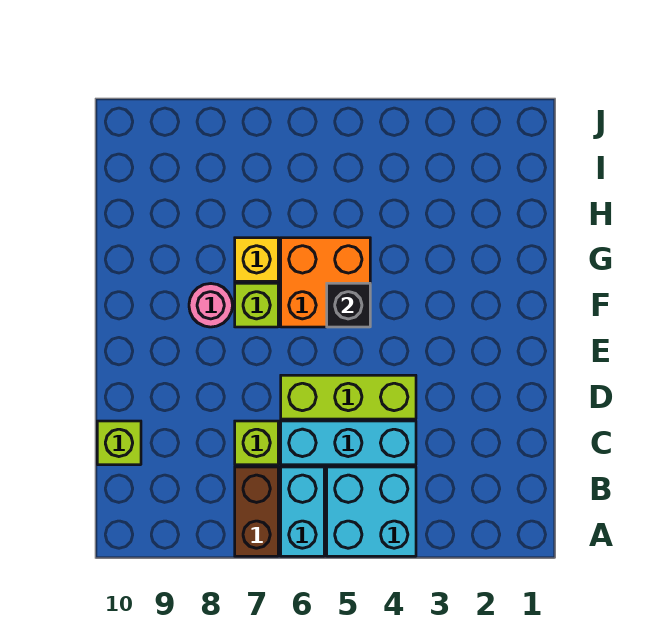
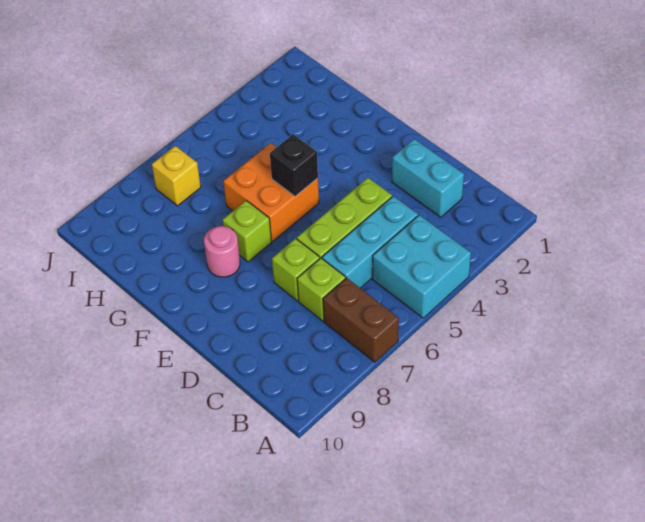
cyan brick A6:B6 level 1 -> cyan brick C2:D2 level 1
lime brick C10 level 1 -> lime brick D7 level 1
yellow brick G7 level 1 -> yellow brick I7 level 1

